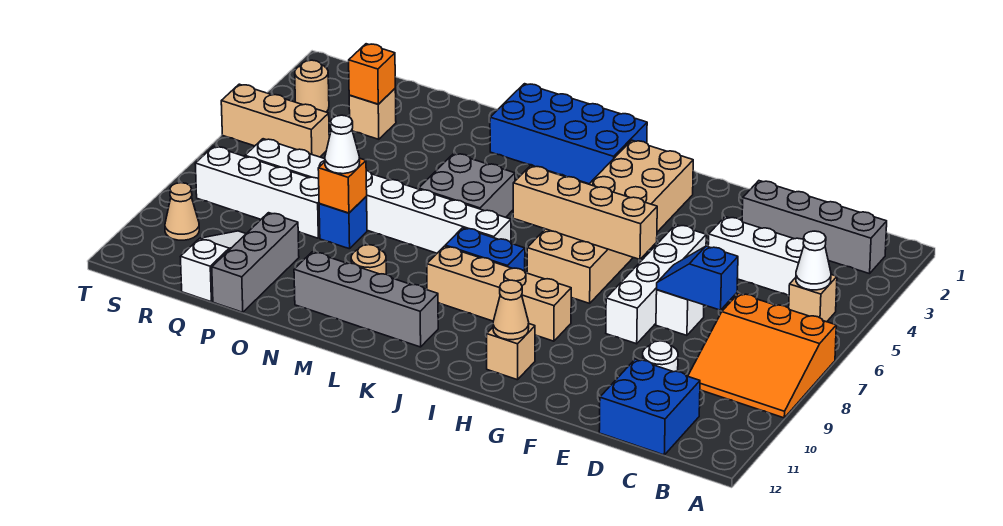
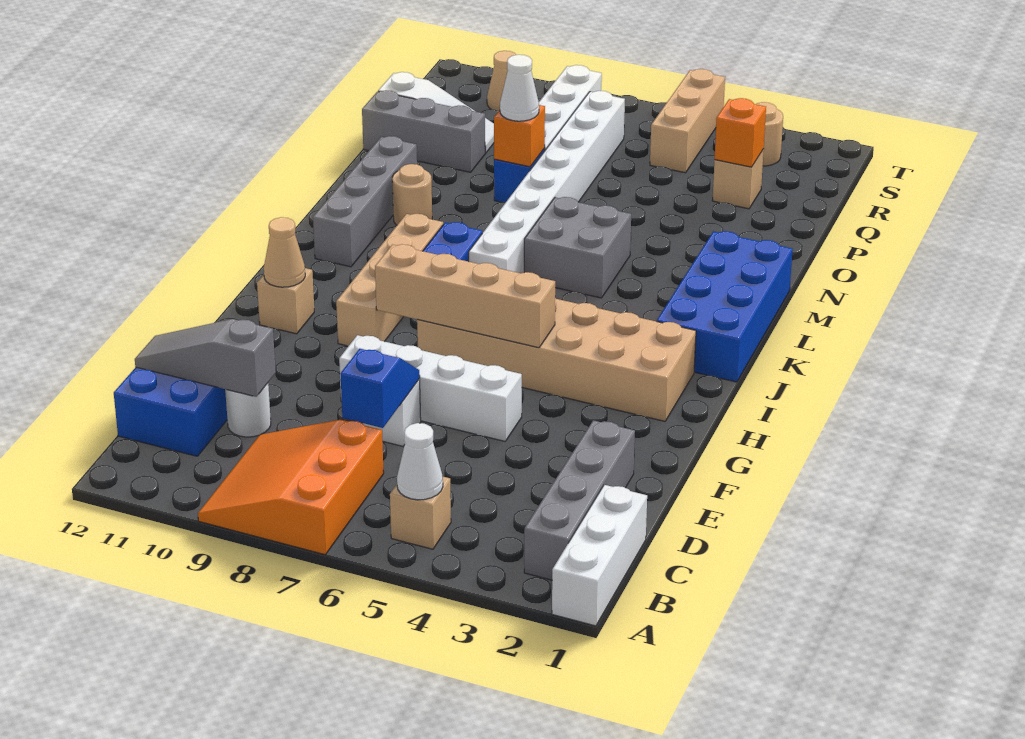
white brick C4:E4 level 1 -> white brick A1:C1 level 1
none -> grey slope D10:D12 level 2 top 10
tan brick G6:J6 level 2 -> tan brick H5:H8 level 2

